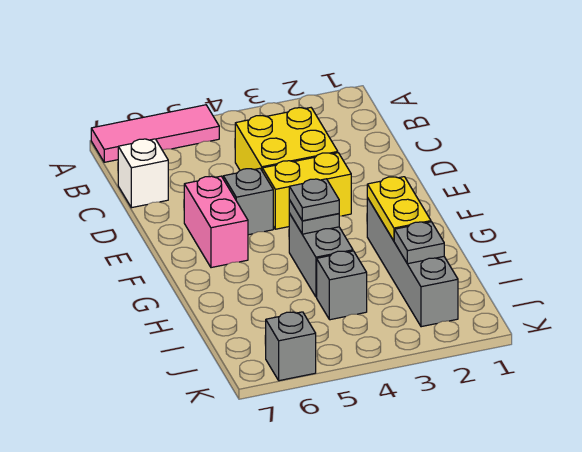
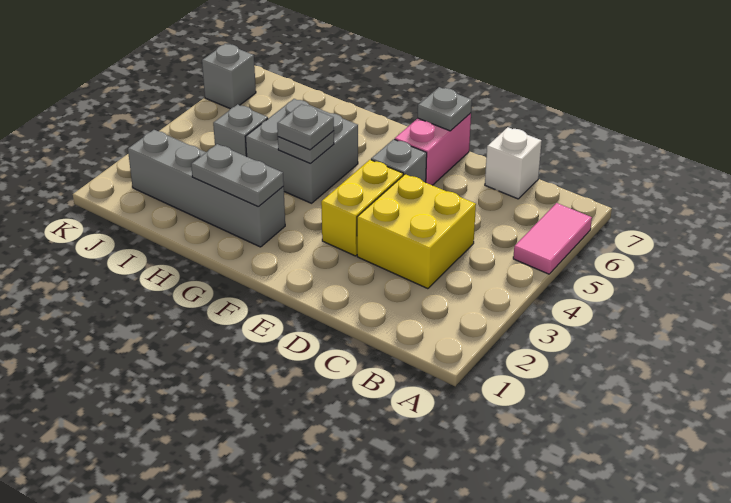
pink tile A5:A7 level 1 -> pink tile A5:A6 level 1
pink brick E6:F6 level 1 -> pink brick E6:E7 level 1
yellow plate G2:H2 level 2 -> grey plate G2:H2 level 2
grey brick G4:H4 level 1 -> grey brick G4:H5 level 1
grey plate I2 level 2 -> grey plate E7 level 2

